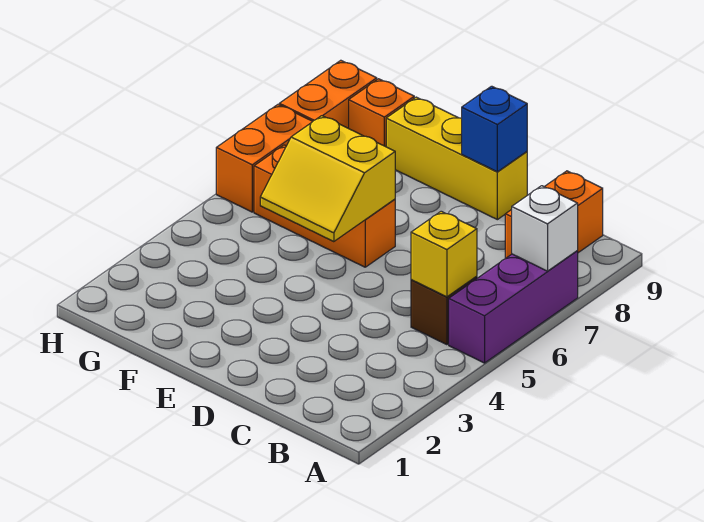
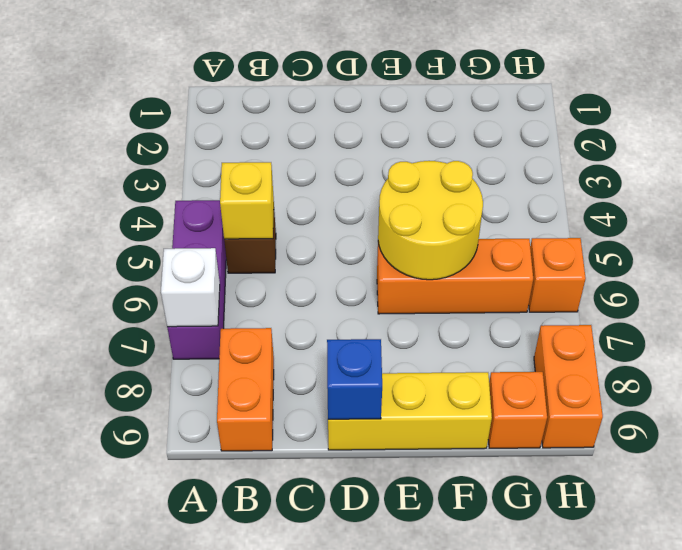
yellow slope E5:F6 level 2 top 6 -> yellow round brick E5:F6 level 2
orange brick H6:H7 level 1 -> orange brick H6 level 1

